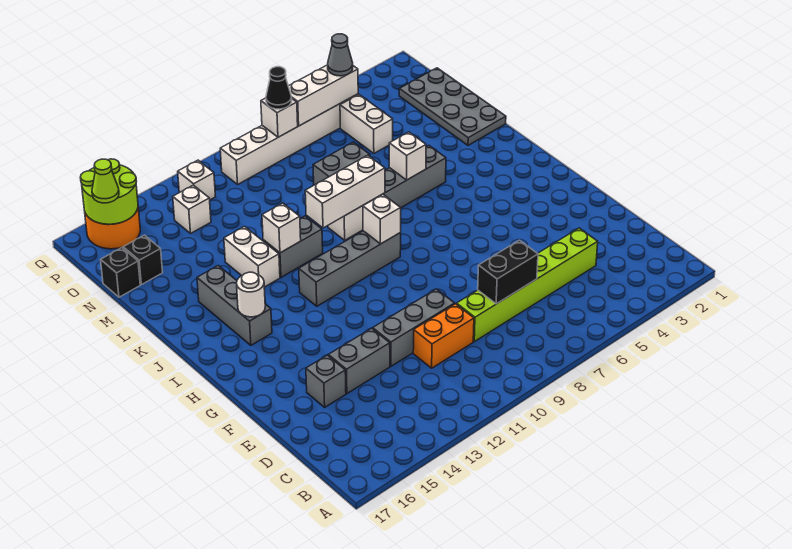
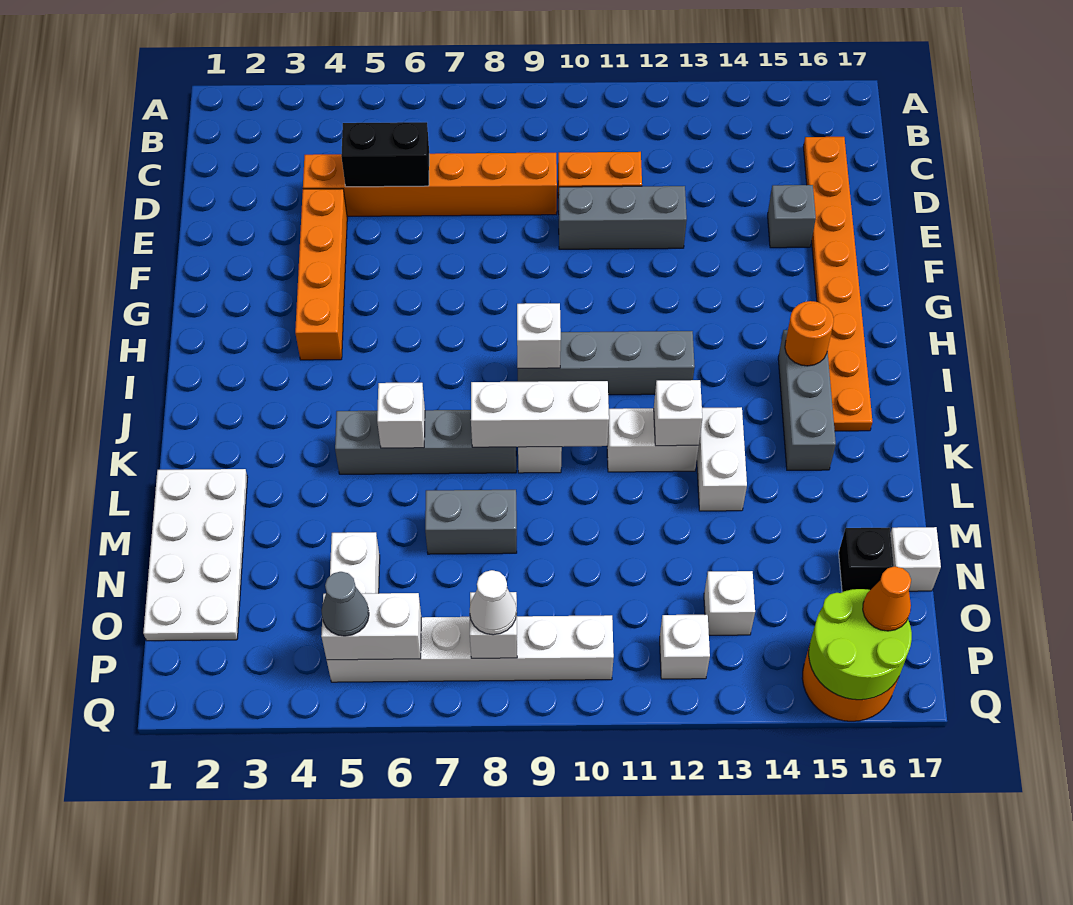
none -> orange plate C16:J16 level 1
lime brick D4:D9 level 1 -> orange brick D4:D9 level 1
black brick D7:D8 level 2 -> black brick D5:D6 level 2
none -> orange brick E4:H4 level 1
grey brick E13:E14 level 1 -> none
white round brick I15 level 2 -> orange round brick I15 level 2
grey brick K11:K12 level 1 -> white brick K11:K12 level 1
grey plate L1:O2 level 1 -> white plate L1:O2 level 1
black brick N17 level 1 -> white brick N17 level 1
white brick P5:P7 level 2 -> white brick P5:P6 level 2
black cone P8 level 3 -> white cone P8 level 3
lime cone P16 level 3 -> orange cone P16 level 3

